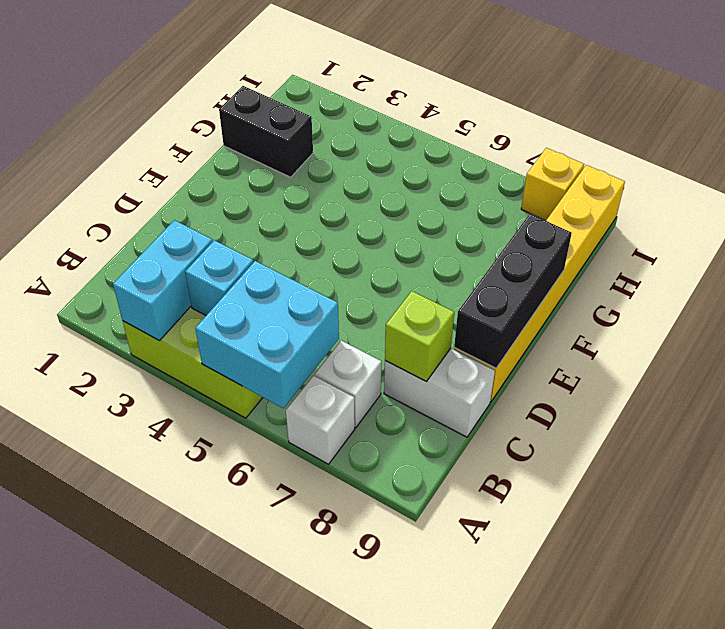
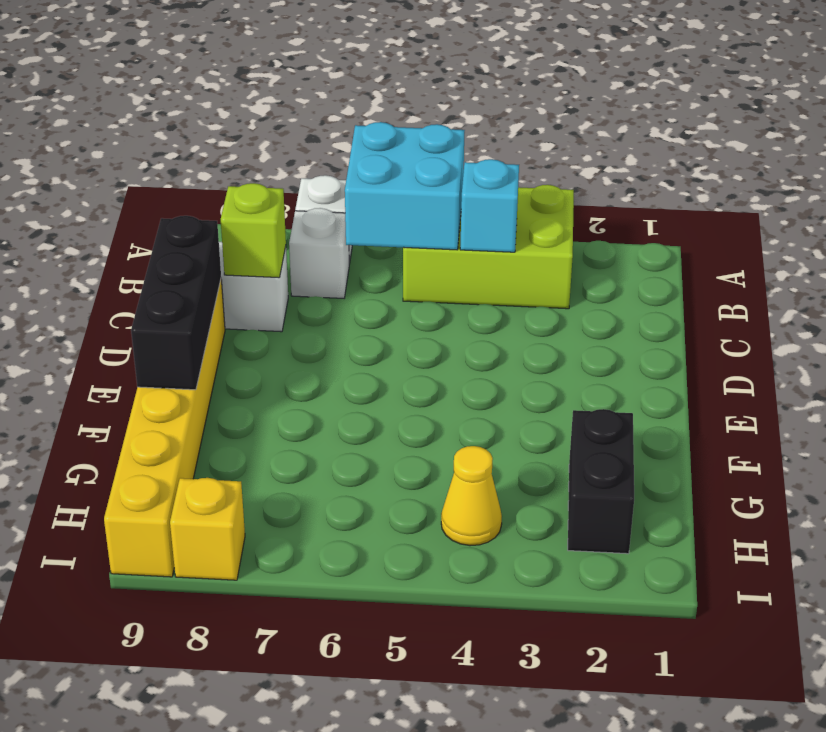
cyan brick A3:B3 level 2 -> none
black brick G1:G2 level 1 -> black brick G2:H2 level 1
none -> yellow cone H4 level 1

